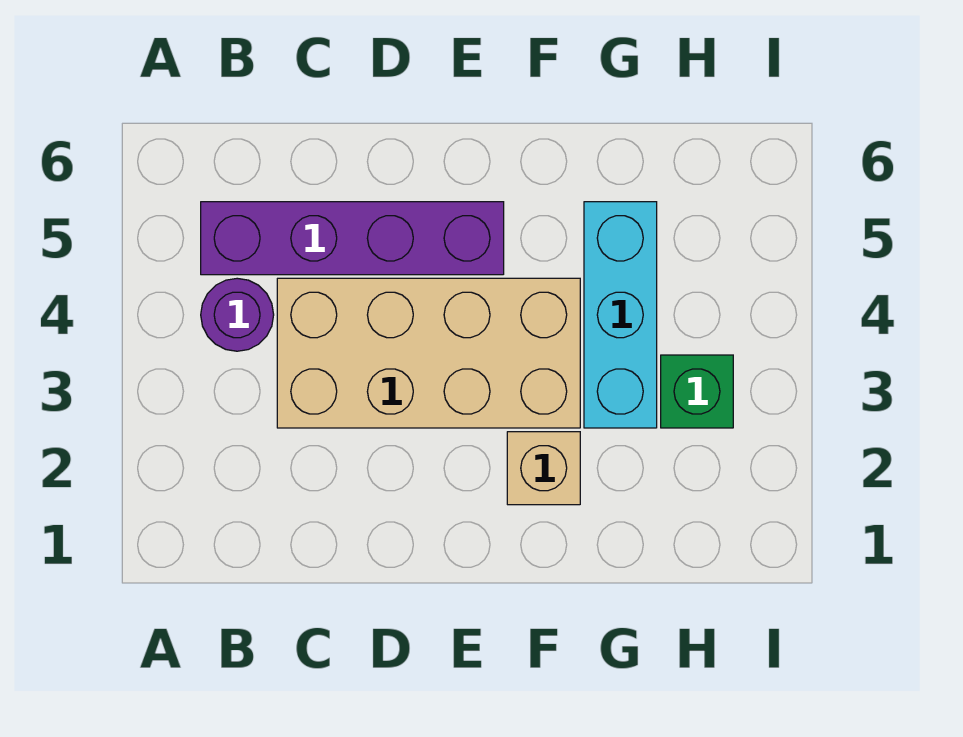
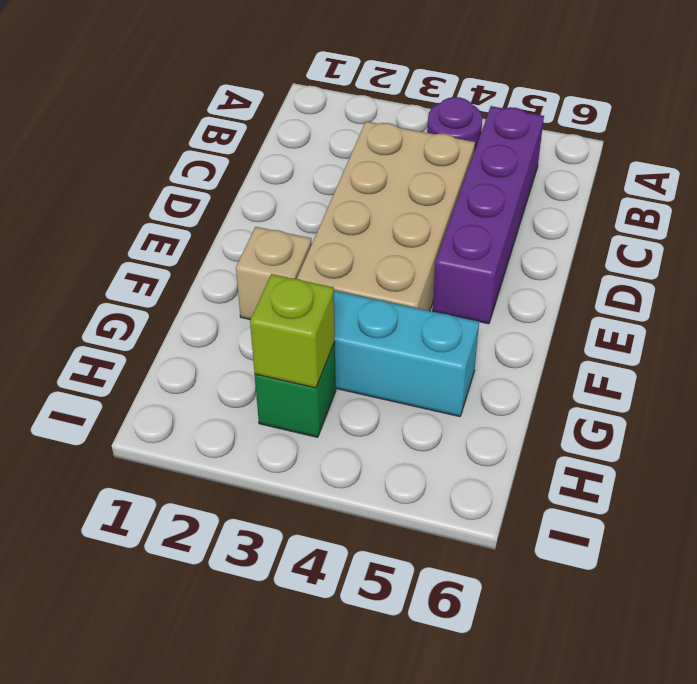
none -> lime brick H3 level 2

